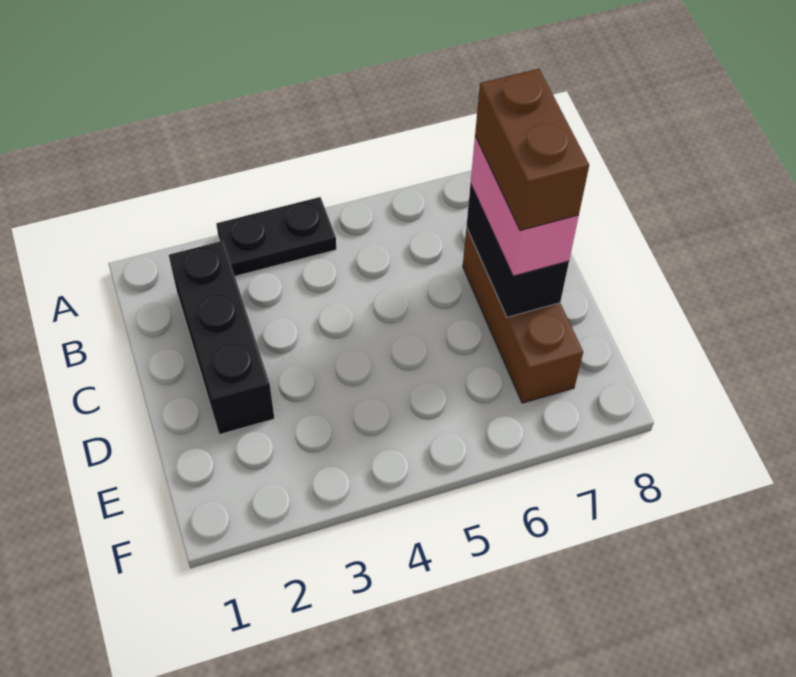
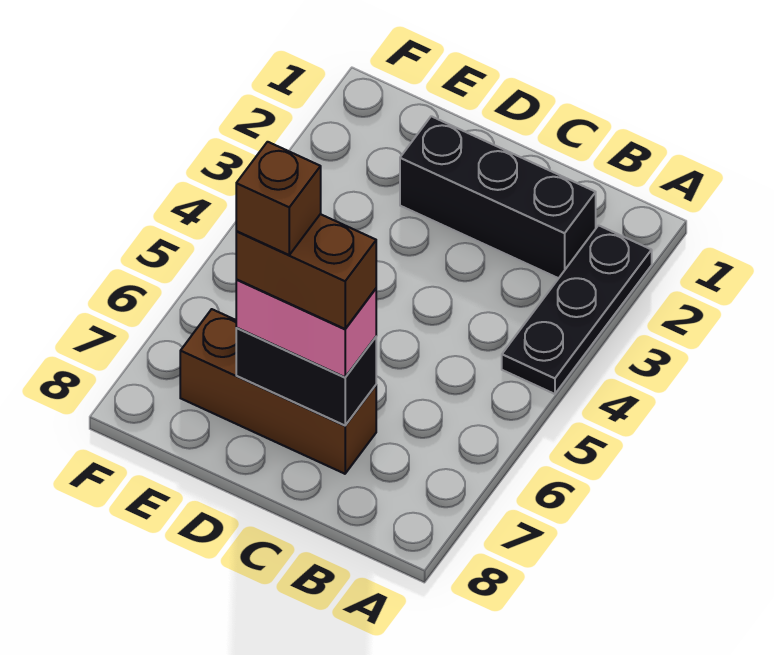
black plate A3:A4 level 1 -> black plate A2:A4 level 1
none -> brown brick D7 level 5

